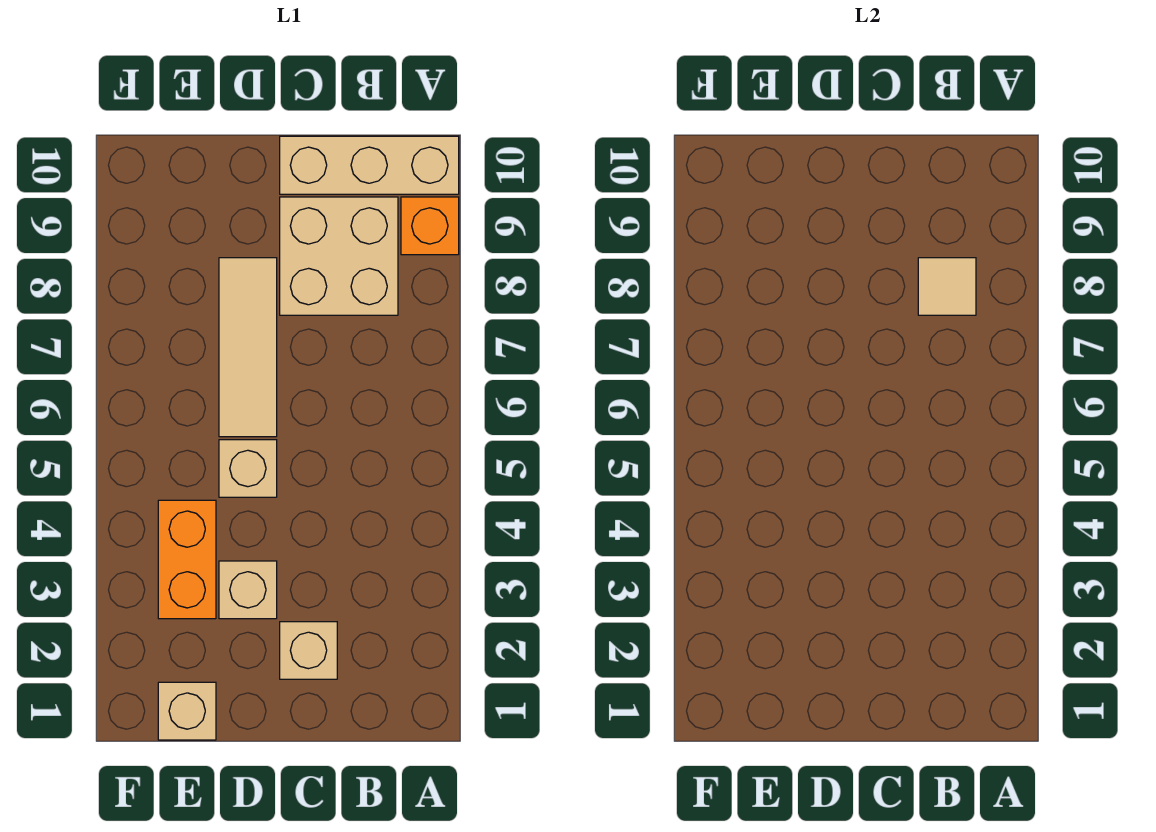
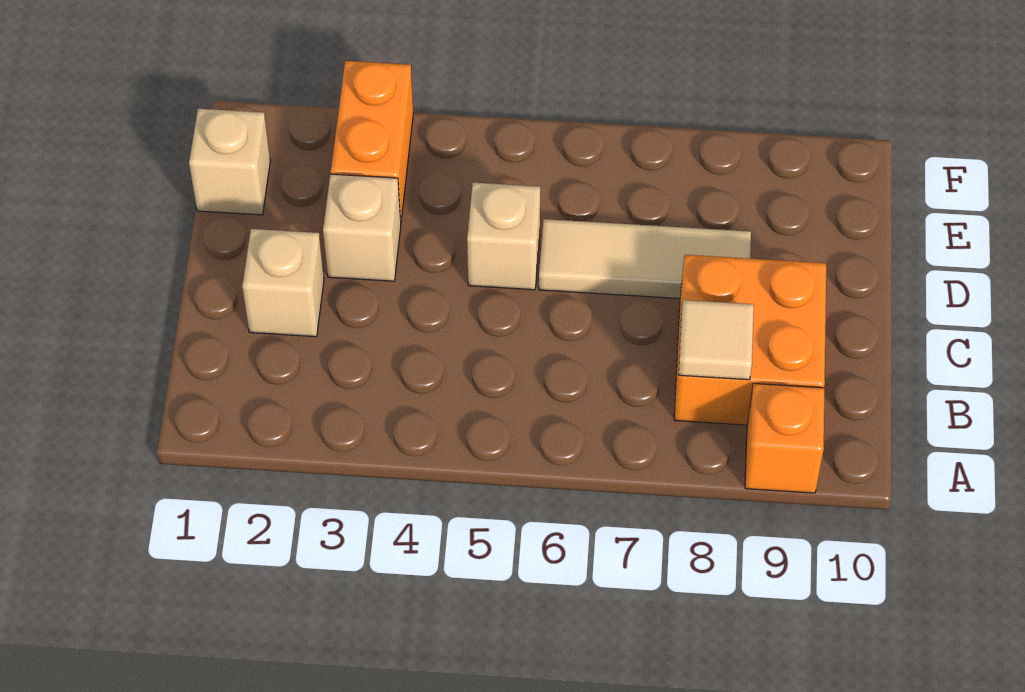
tan brick A10:C10 level 1 -> none
tan brick B8:C9 level 1 -> orange brick B8:C9 level 1
orange brick E3:E4 level 1 -> orange brick E3:F3 level 1

